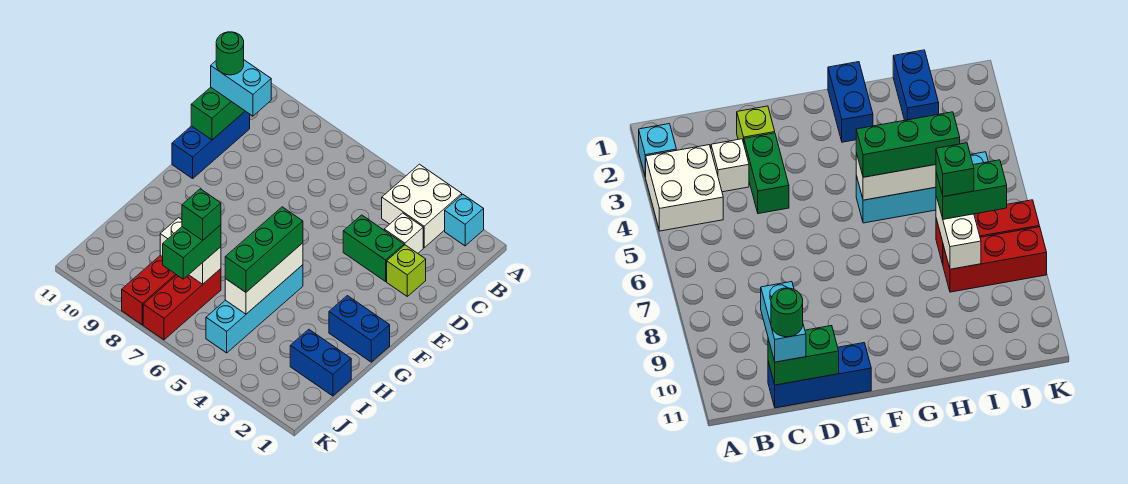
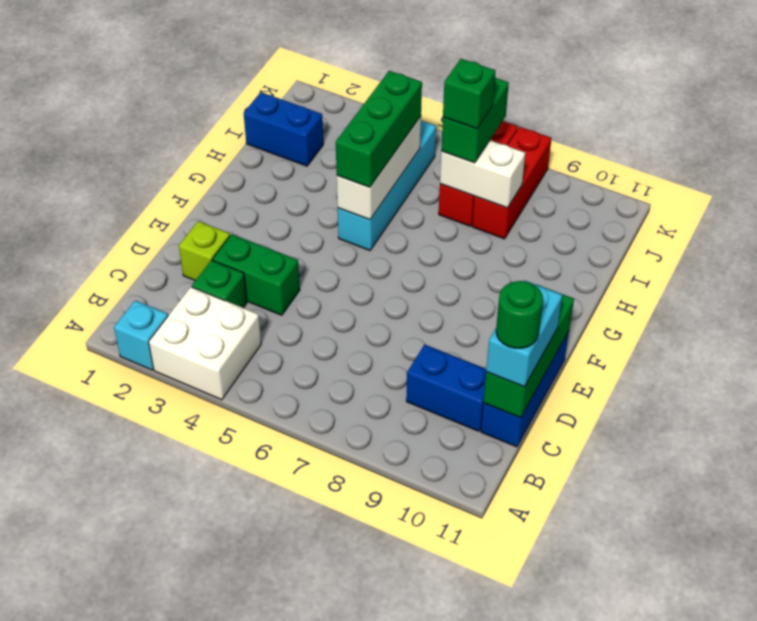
white brick C3 level 1 -> green brick C3 level 1
cyan brick C10:C11 level 3 -> cyan brick C11:D11 level 3
green brick C11:D11 level 2 -> green brick C11:E11 level 2
blue brick G1:G2 level 1 -> blue brick C9:C10 level 1

